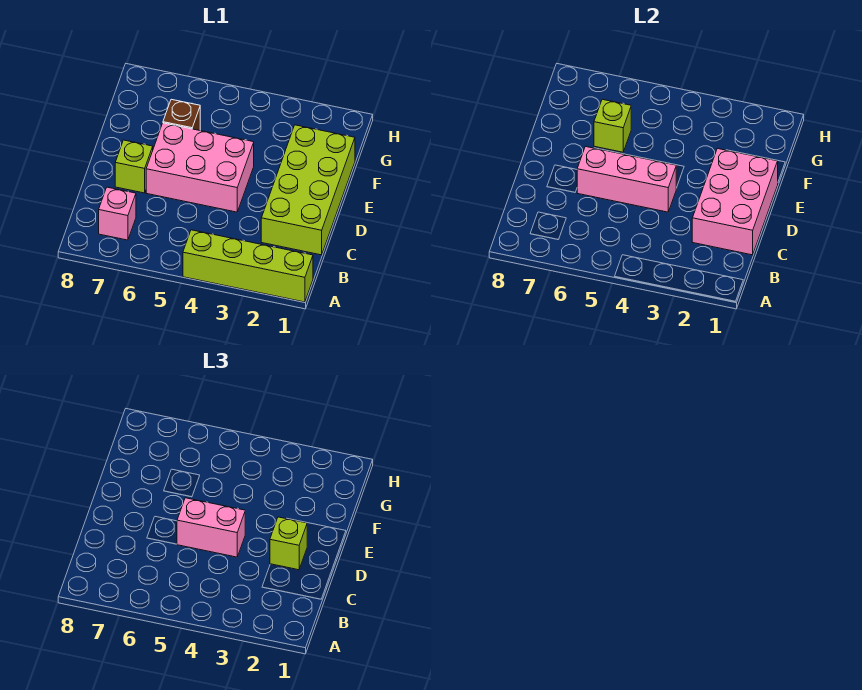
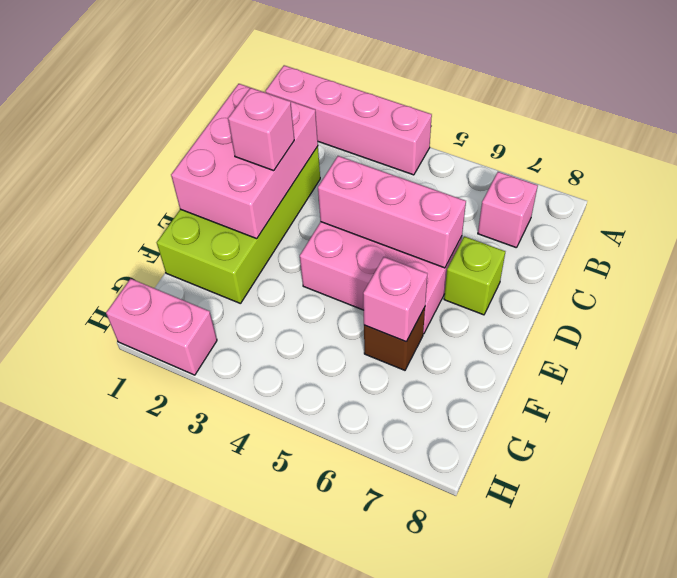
lime brick A1:A4 level 1 -> pink brick A1:A4 level 1
lime brick D2 level 3 -> pink brick D2 level 3
pink brick D4:D5 level 3 -> pink brick H1:H2 level 1
lime brick F6 level 2 -> pink brick F6 level 2

